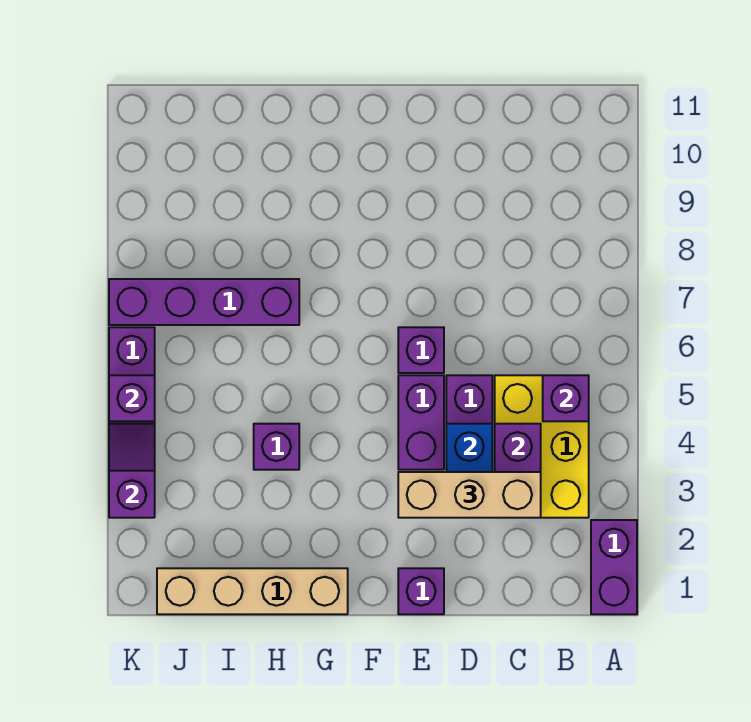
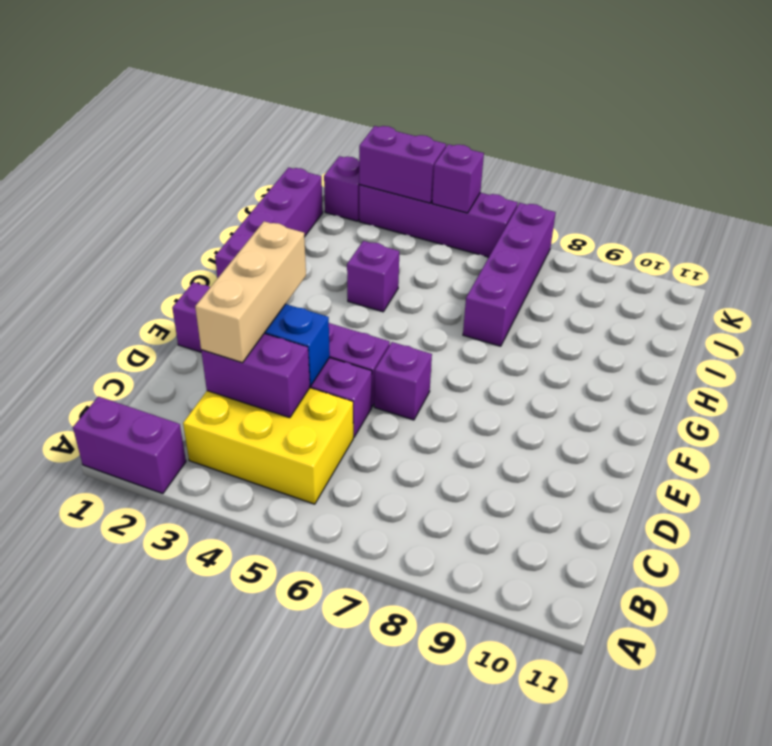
purple brick B5 level 2 -> purple brick K2 level 1
tan brick G1:J1 level 1 -> purple brick G1:J1 level 1
purple slope K3:K4 level 2 top 3 -> purple brick K3:K4 level 2

